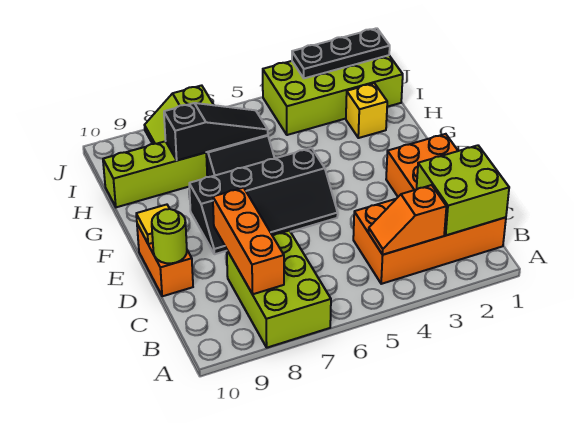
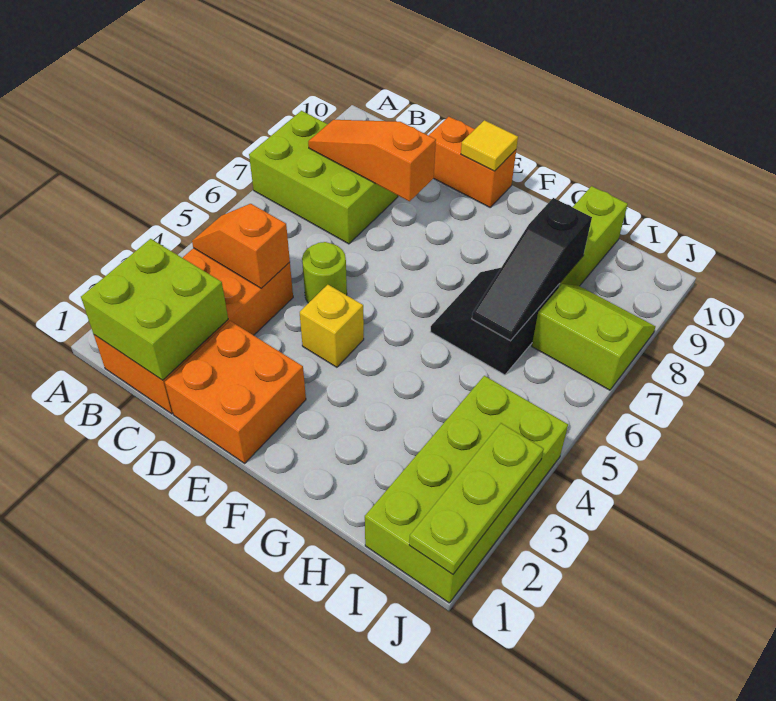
orange slope B3:B4 level 2 top 3 -> orange slope B4:C4 level 2 top C
orange brick B8:D8 level 2 -> orange slope B8:D8 level 2 top D
lime round brick D10 level 2 -> lime round brick D5 level 1
black slope E5:F8 level 1 top F -> none
yellow brick H2 level 1 -> yellow brick E4 level 1
black plate J1:J3 level 2 -> lime plate J1:J3 level 2

